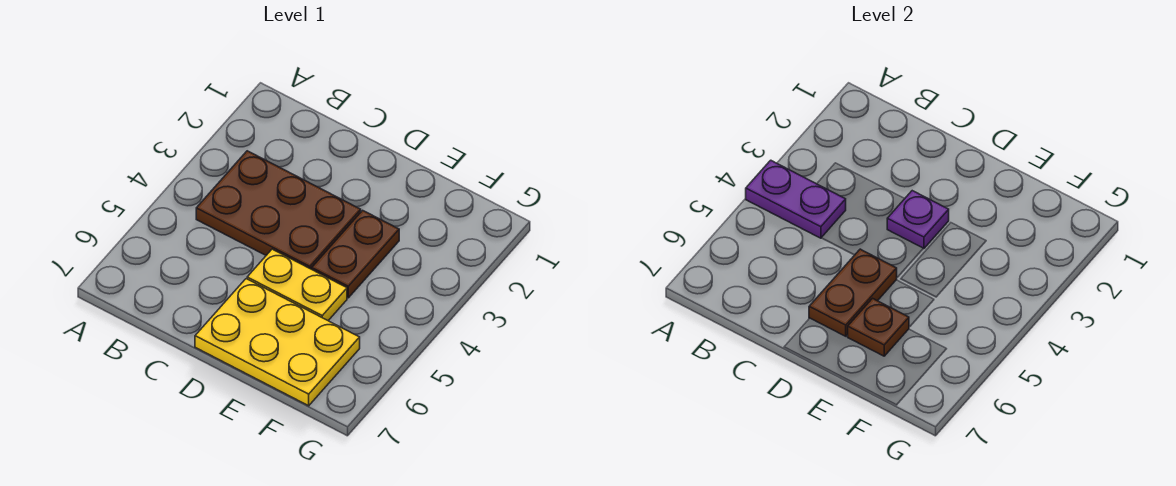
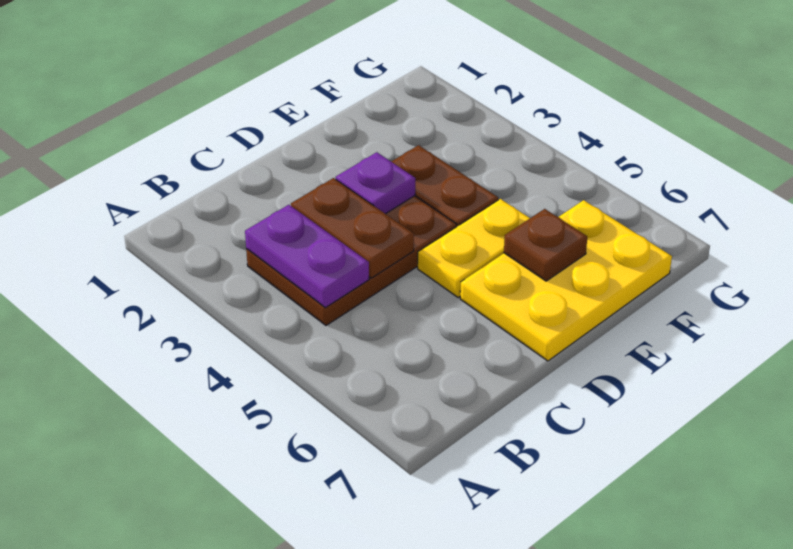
purple plate A4:B4 level 2 -> purple plate B3:B4 level 2
brown plate D5:D6 level 2 -> brown plate C3:C4 level 2

